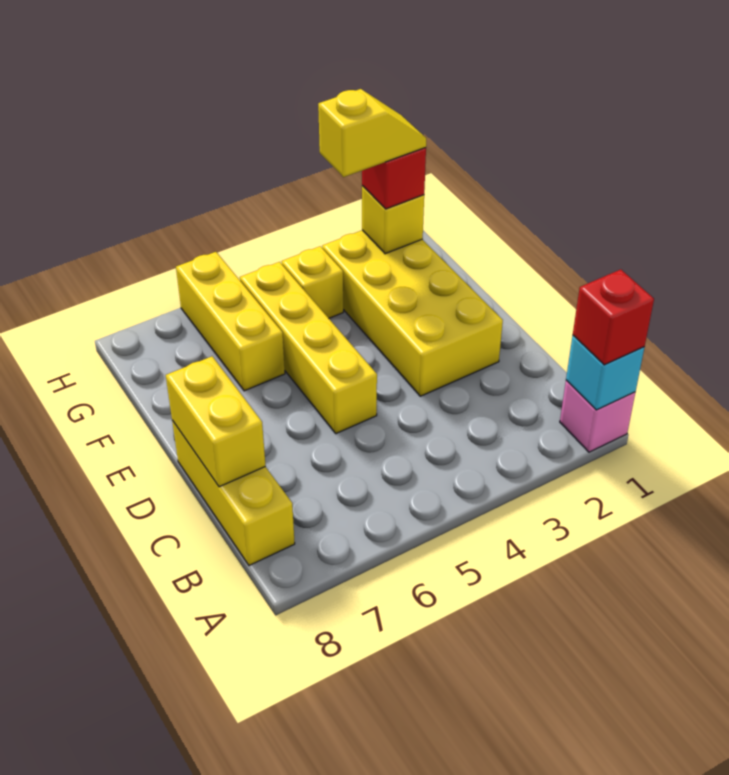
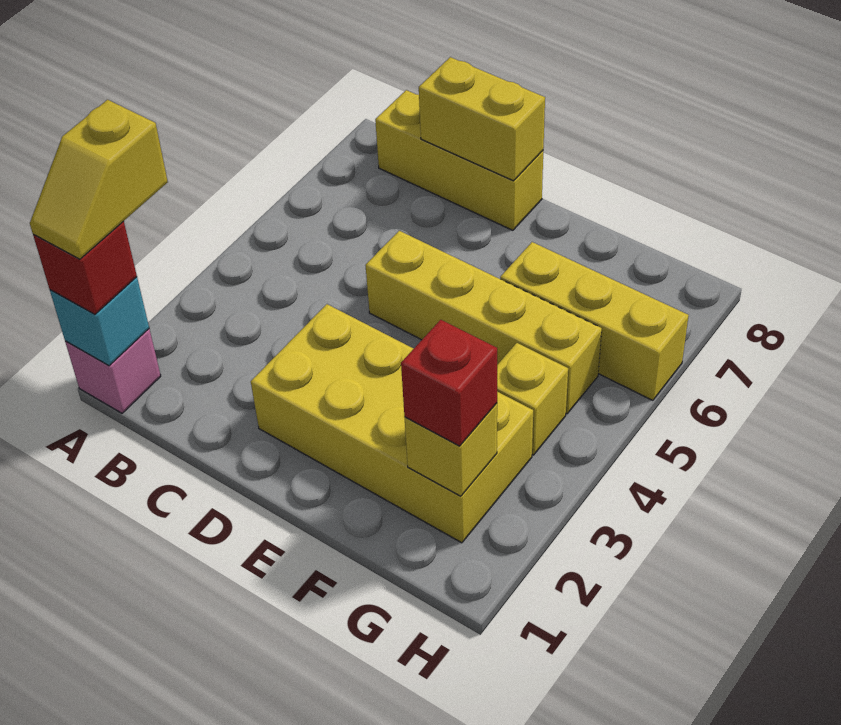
yellow slope G2:G3 level 4 top 3 -> yellow slope A1:A2 level 4 top 2

